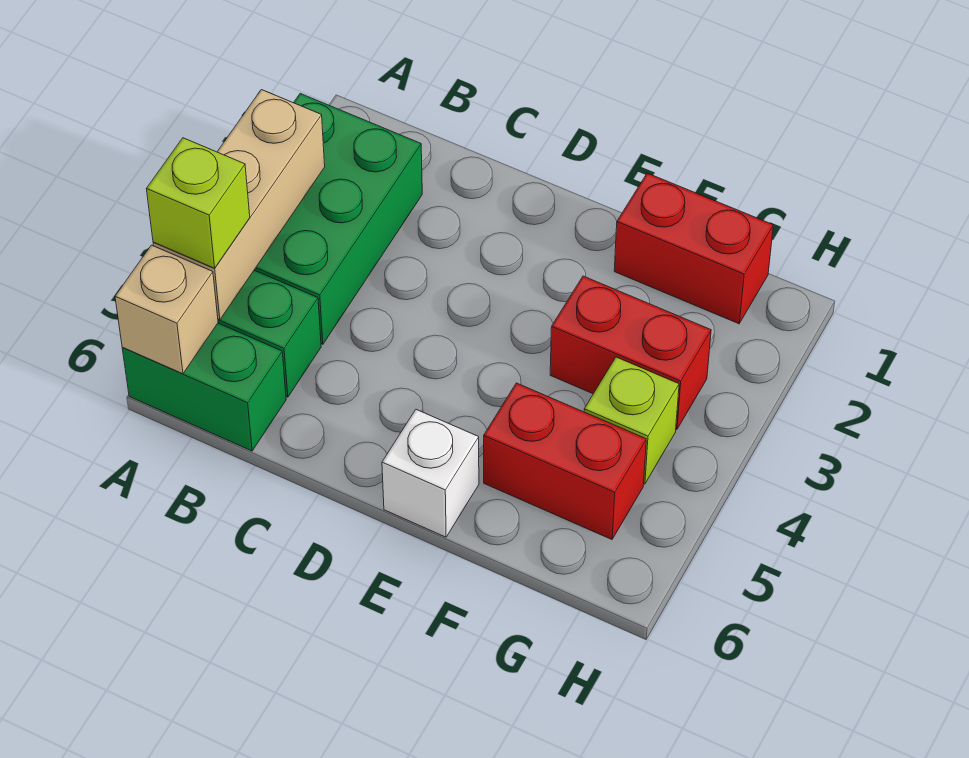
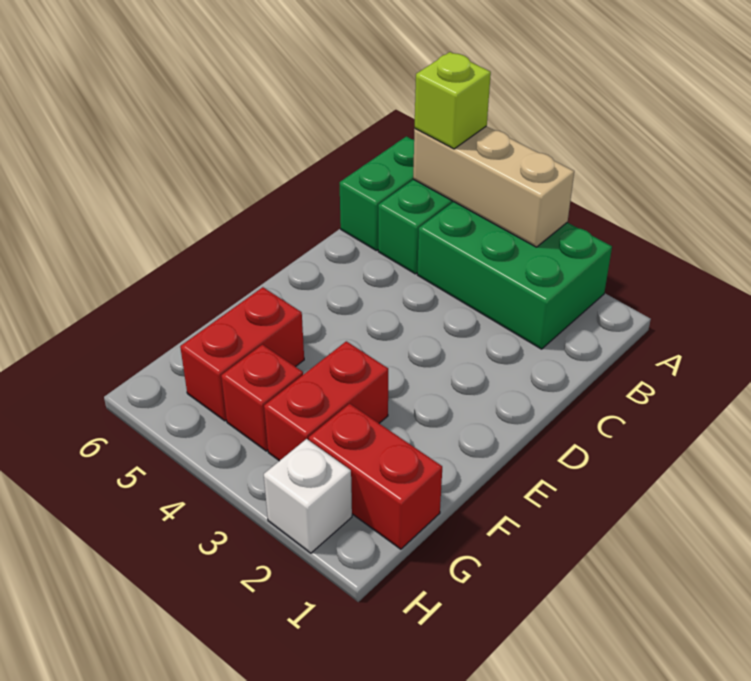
tan brick A6 level 2 -> none
white brick E6 level 1 -> white brick H2 level 1
red brick F1:G1 level 1 -> red brick G1:G2 level 1
lime brick G4 level 1 -> red brick G4 level 1

